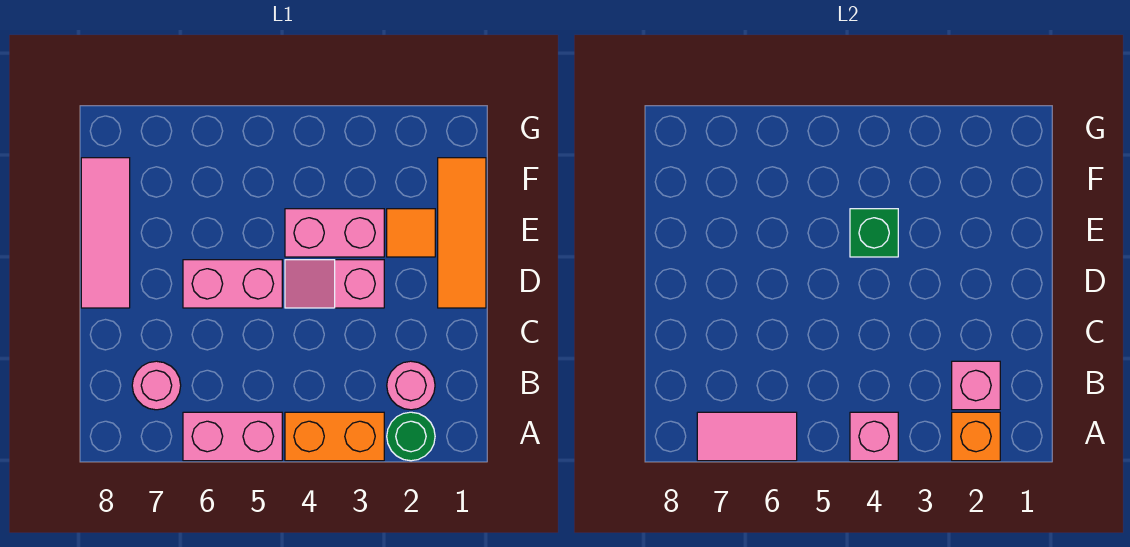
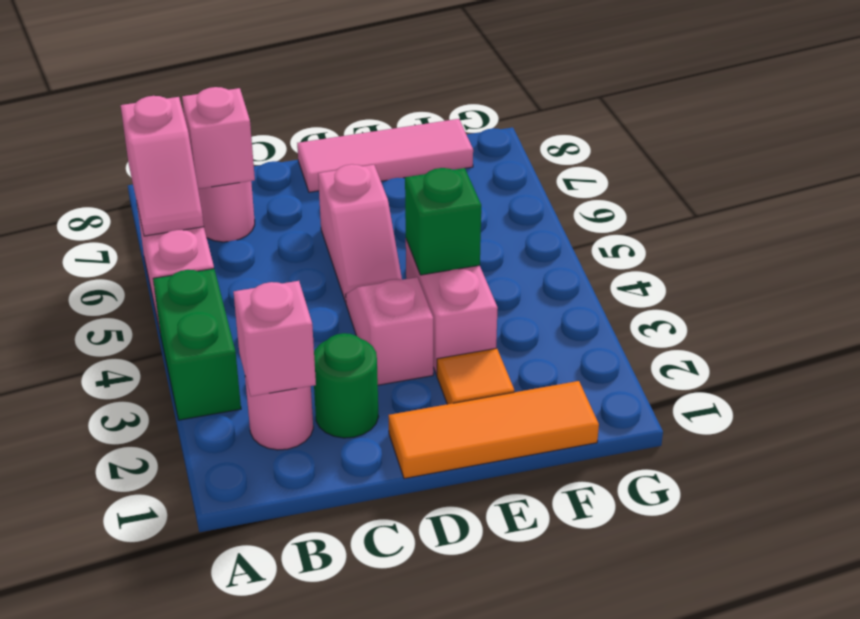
green round brick A2 level 1 -> green round brick C2 level 1
orange brick A2 level 2 -> none
orange brick A3:A4 level 1 -> green brick A3:A4 level 1
pink brick A4 level 2 -> pink brick B7 level 2
pink tile A6:A7 level 2 -> pink slope A6:A7 level 2 top 7
pink brick D5:D6 level 1 -> pink slope D5:D6 level 1 top 6

